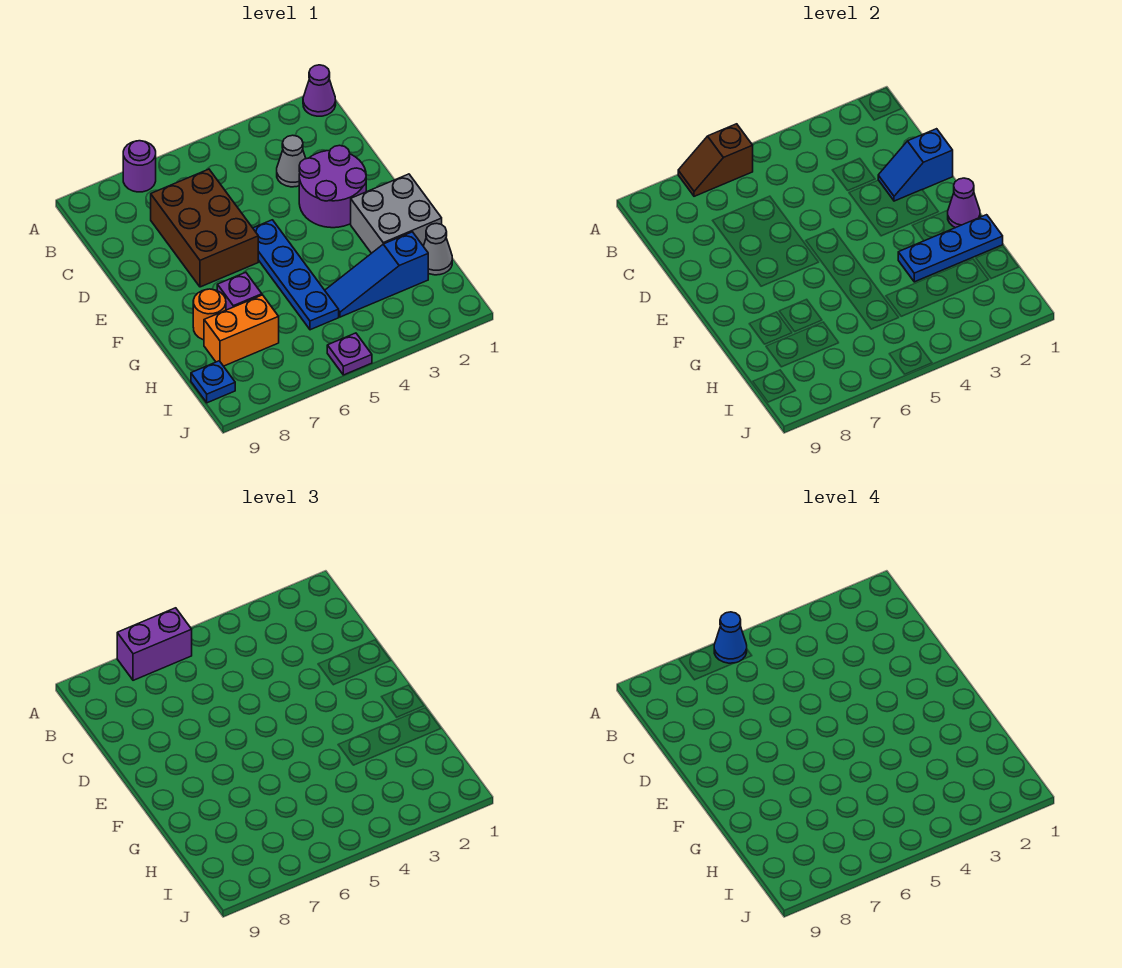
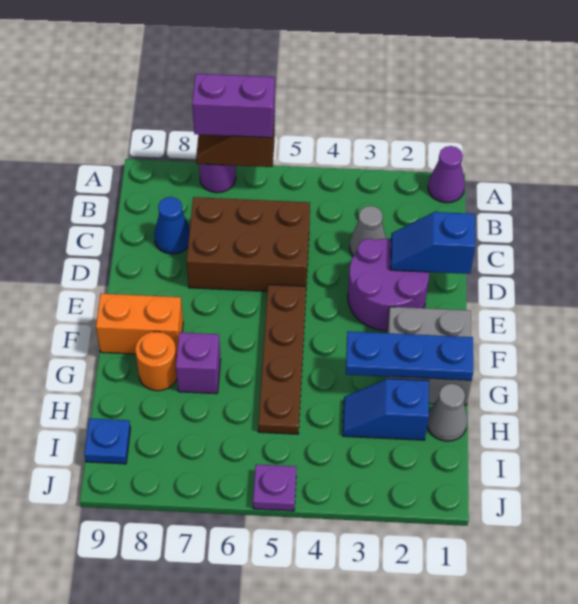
blue cone A6 level 4 -> blue cone C8 level 1
brown brick C6:E7 level 1 -> brown brick C5:D7 level 1
blue plate E5:H5 level 1 -> brown plate E5:H5 level 1
purple cone F1 level 2 -> none
blue slope H2:H4 level 1 top 2 -> blue slope H2:H3 level 1 top 2
orange brick H7:H8 level 1 -> orange brick F8:F9 level 1

